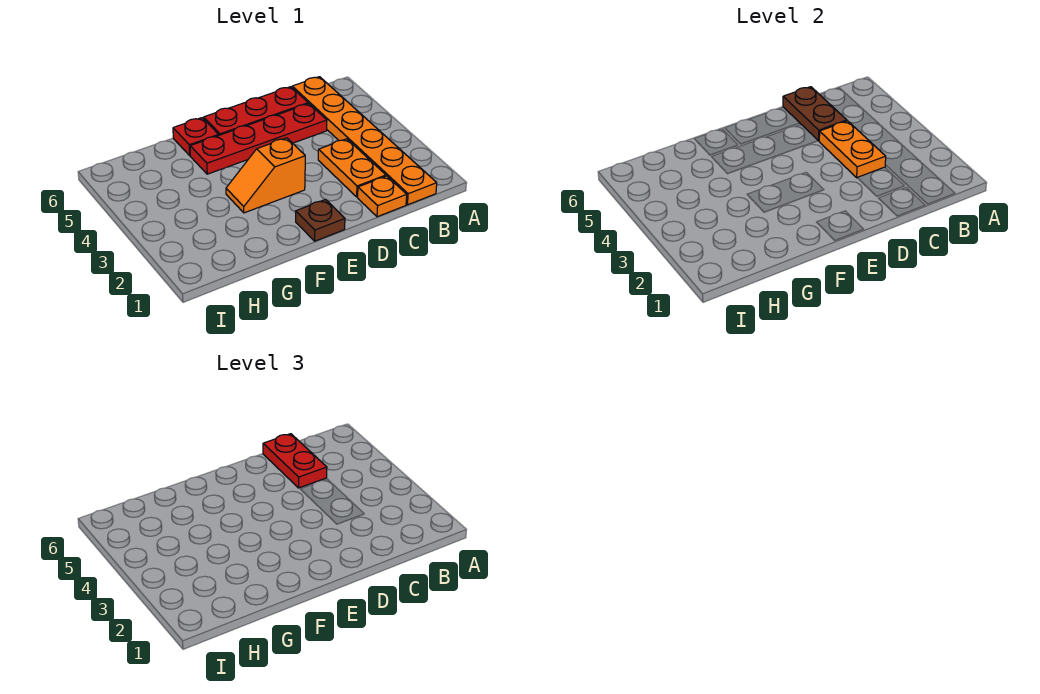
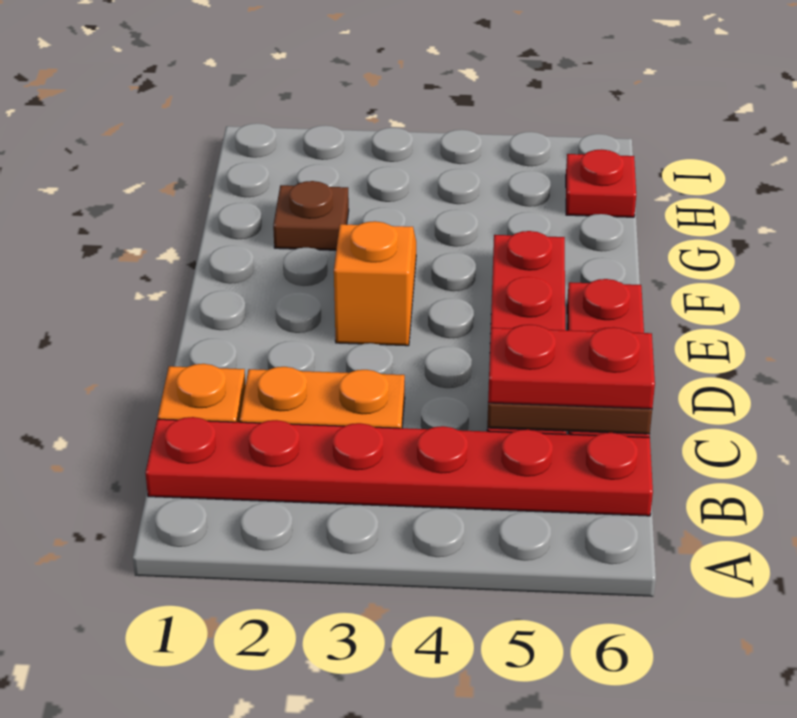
orange plate B1:B6 level 1 -> red plate B1:B6 level 1
orange plate C3:C4 level 2 -> none
brown plate E1 level 1 -> brown plate G2 level 1
red plate F6 level 1 -> red plate H6 level 1

